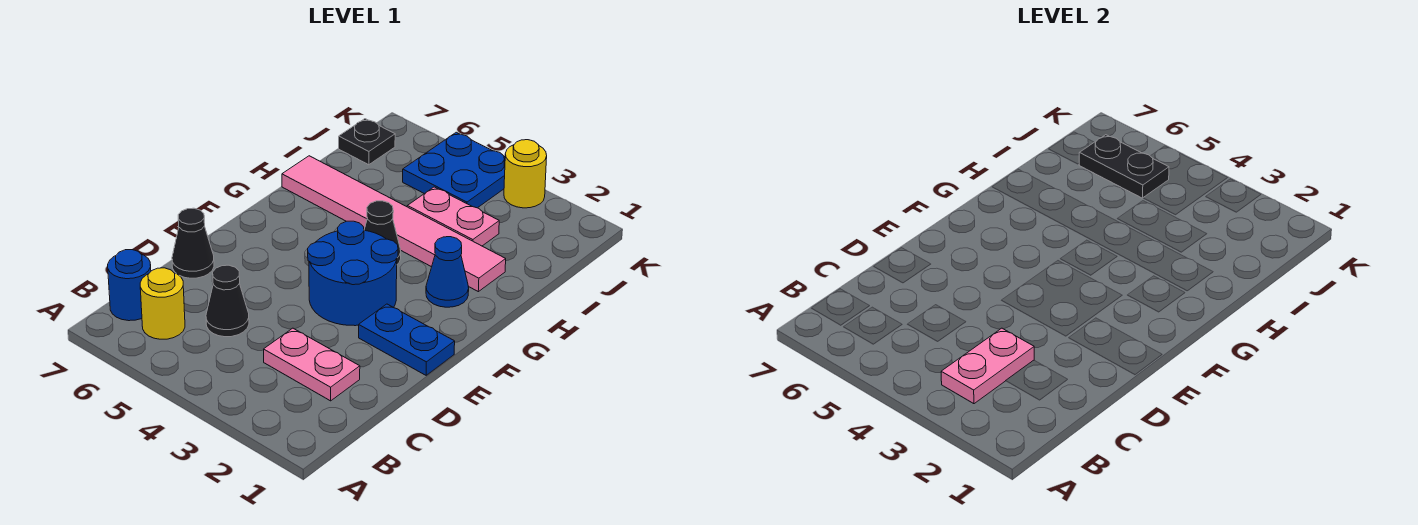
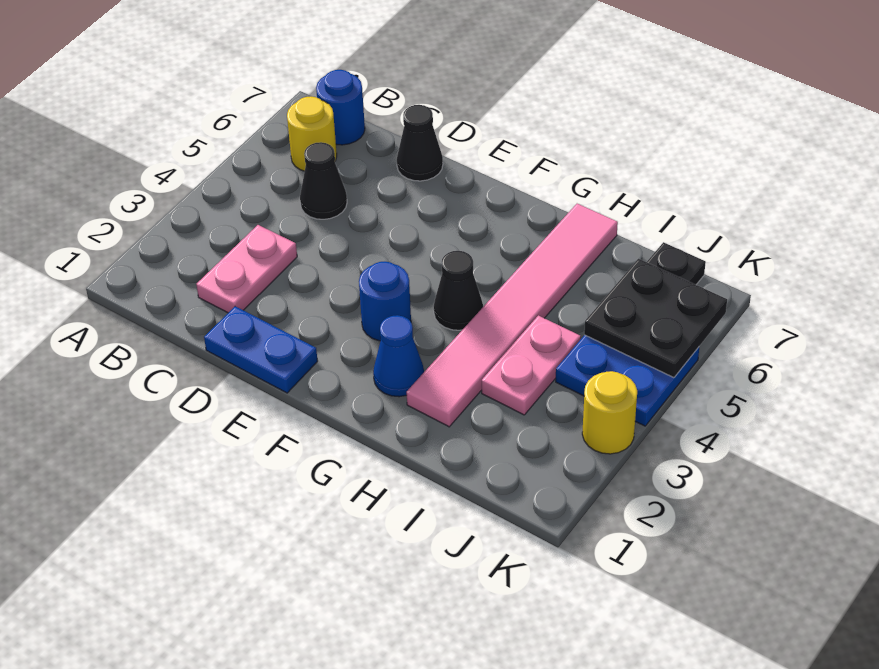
pink plate B3:C3 level 2 -> none
blue plate E1:E2 level 1 -> blue plate D1:E1 level 1
blue round brick E3:F4 level 1 -> blue round brick F3 level 1
black plate J5:J6 level 2 -> black plate J5:K6 level 2

